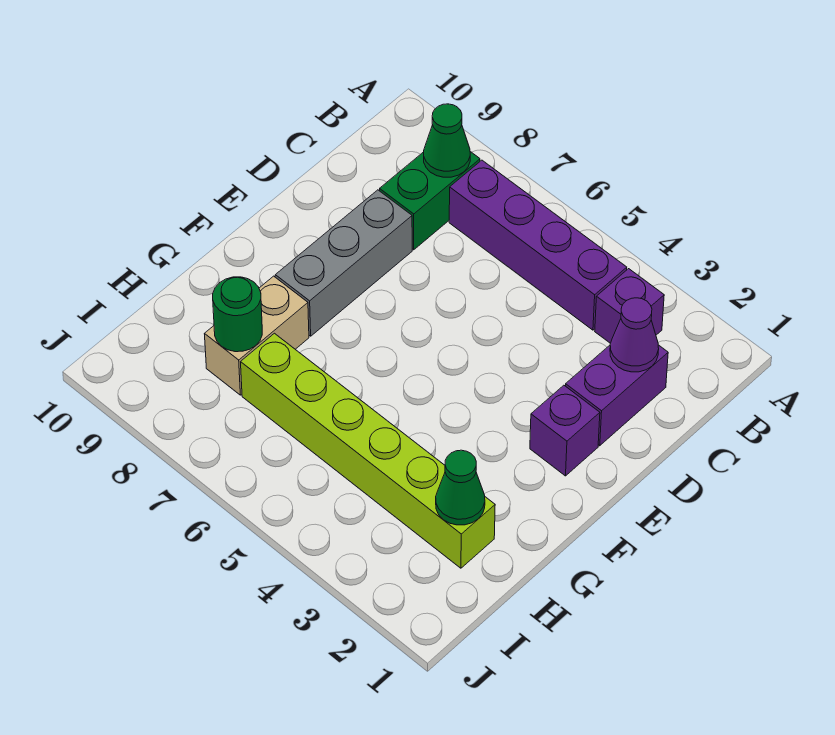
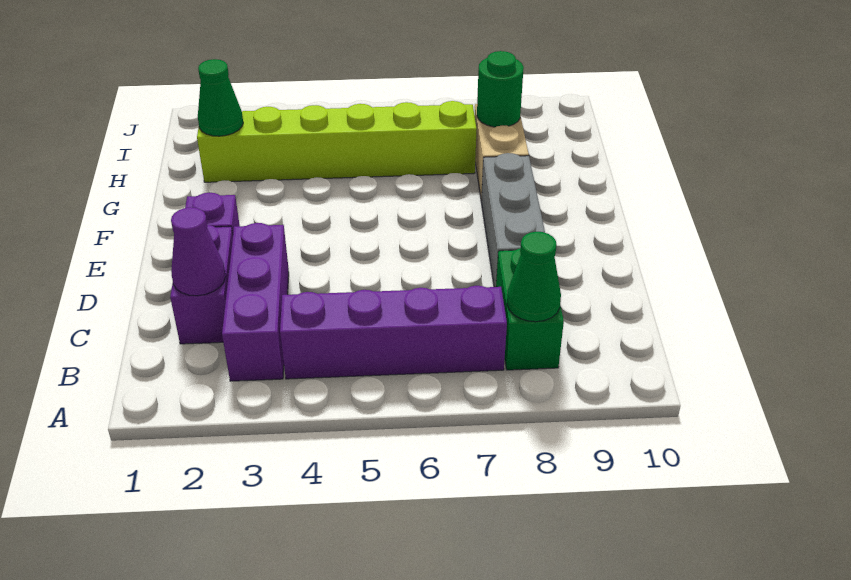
purple brick B3 level 1 -> purple brick B3:D3 level 1

